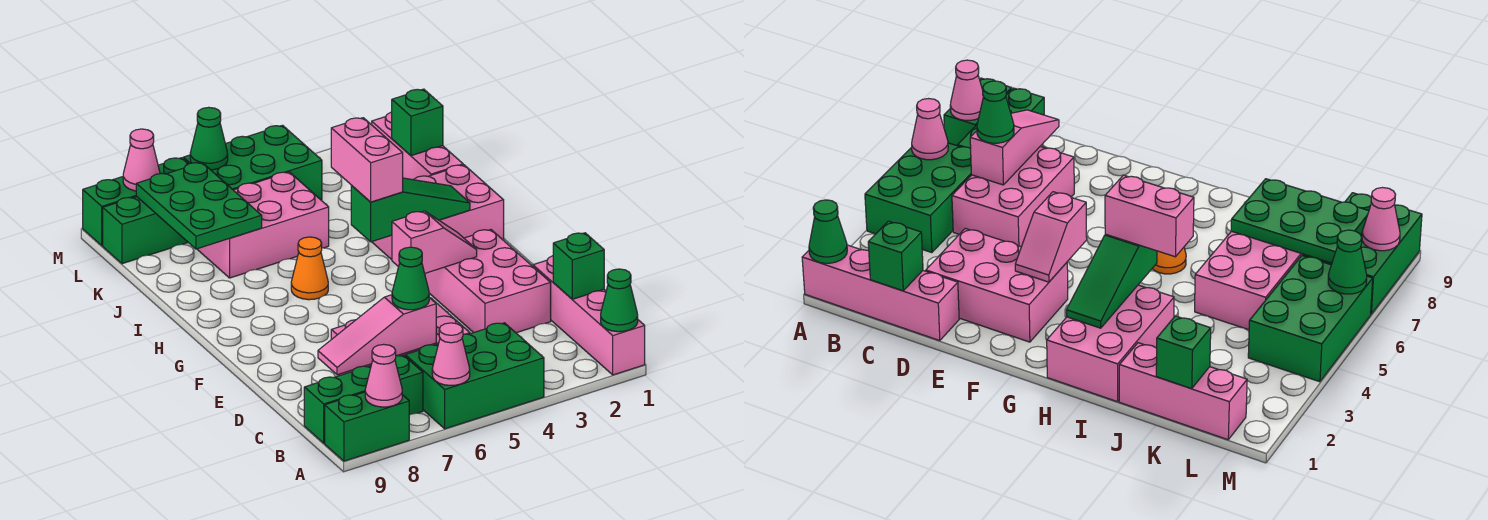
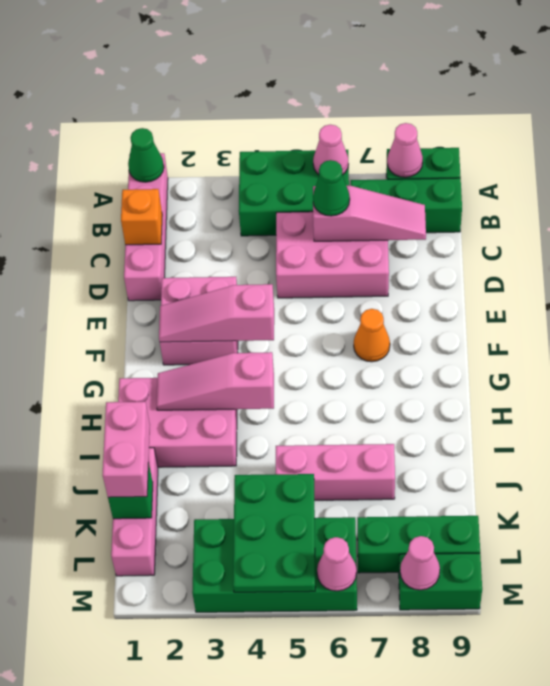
green brick C1 level 2 -> orange brick C1 level 2
pink brick D2:F3 level 1 -> pink brick E2:F3 level 1
pink slope F3:F4 level 2 top 4 -> pink slope F2:F4 level 2 top 4
green slope H2:H4 level 2 top 4 -> pink slope H2:H4 level 2 top 4
pink brick H4:I4 level 3 -> pink brick J1:K1 level 3
orange cone H6 level 1 -> orange cone F7 level 1
pink brick J5:K7 level 1 -> pink brick J5:J7 level 1
green plate J7:L8 level 2 -> green plate K4:M5 level 2
green brick L4:M6 level 1 -> green brick L3:M6 level 1
green cone M6 level 2 -> pink cone M6 level 2
green brick M7:M9 level 1 -> green brick M8:M9 level 1

